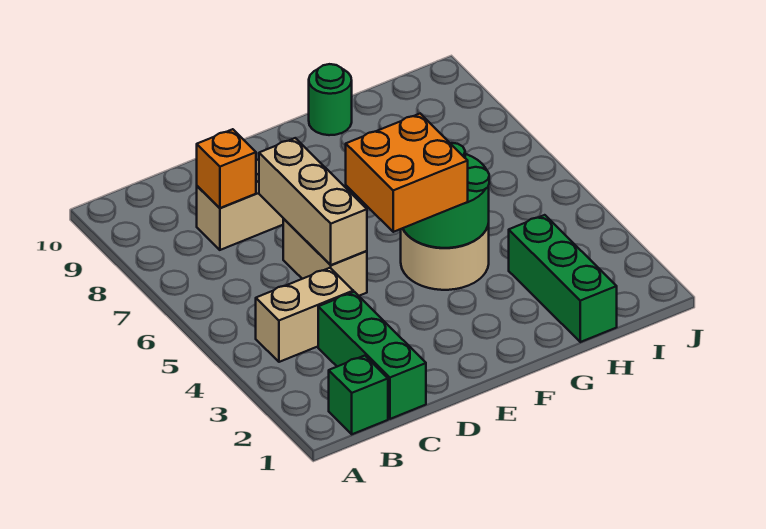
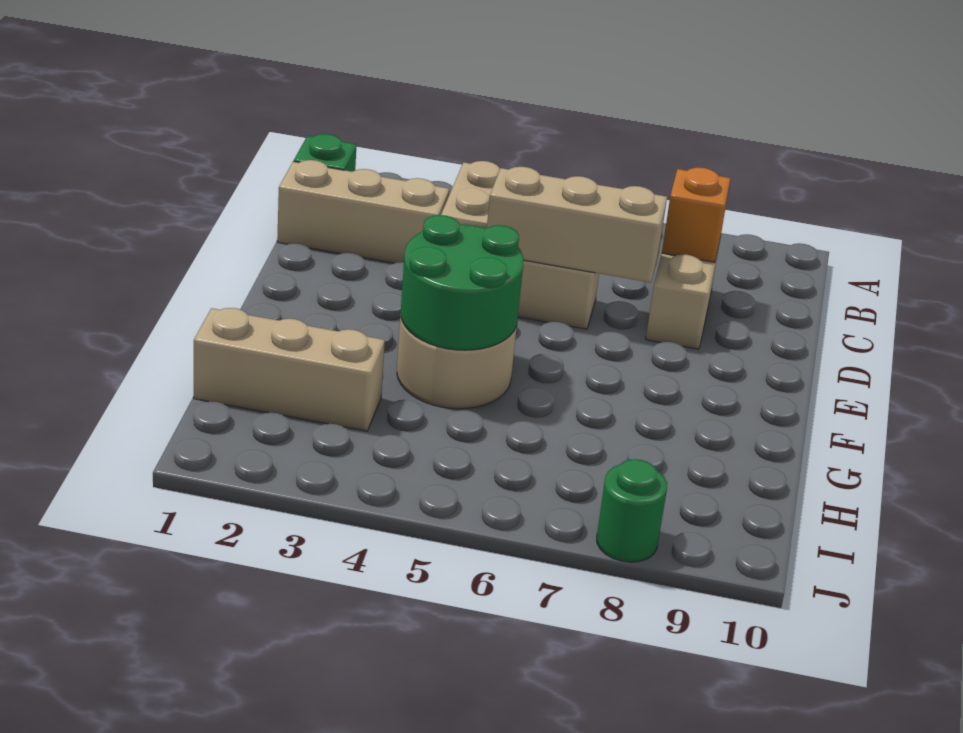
green brick C1:C3 level 1 -> tan brick C1:C3 level 1
orange brick E4:F5 level 3 -> none
green round brick G10 level 1 -> green round brick J8 level 1
green brick H1:H3 level 1 -> tan brick H1:H3 level 1

